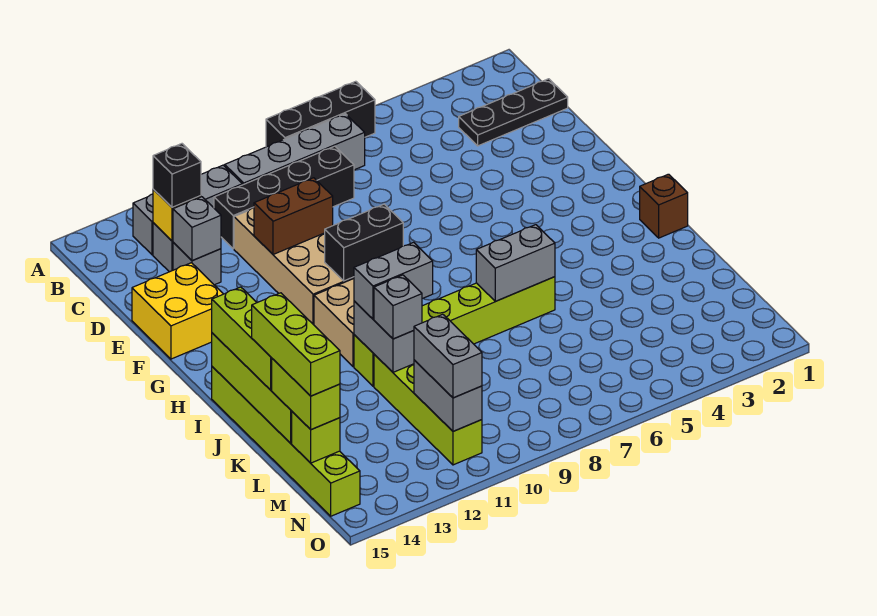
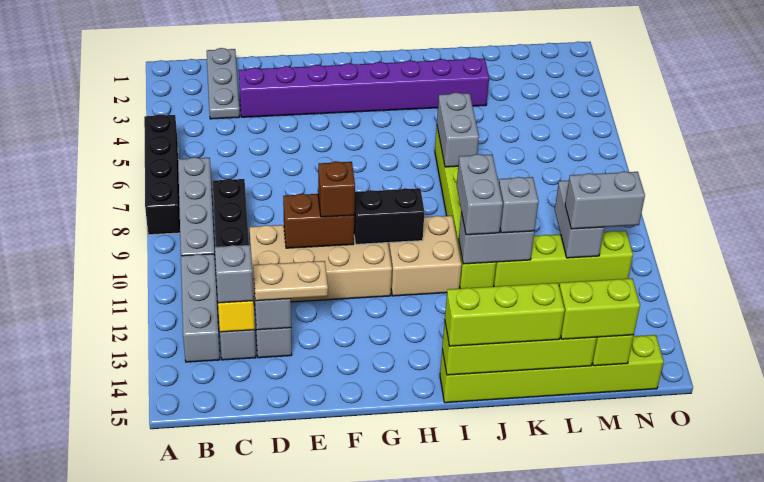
black brick A6:A8 level 1 -> black brick A5:A8 level 1
black plate C1:C3 level 1 -> grey plate C1:C3 level 1
black brick C13 level 3 -> grey brick C13 level 3
none -> purple brick D3:K3 level 1
none -> tan plate D13:E13 level 3
brown brick E10:E11 level 2 -> brown brick E10:F10 level 2
yellow brick E14:F15 level 1 -> none
black brick G9:G10 level 2 -> black brick G10:H10 level 2
brown brick I1 level 1 -> brown brick F10 level 3
lime brick K15:M15 level 4 -> none
grey brick M11:N11 level 2 -> grey brick M10:M11 level 2

